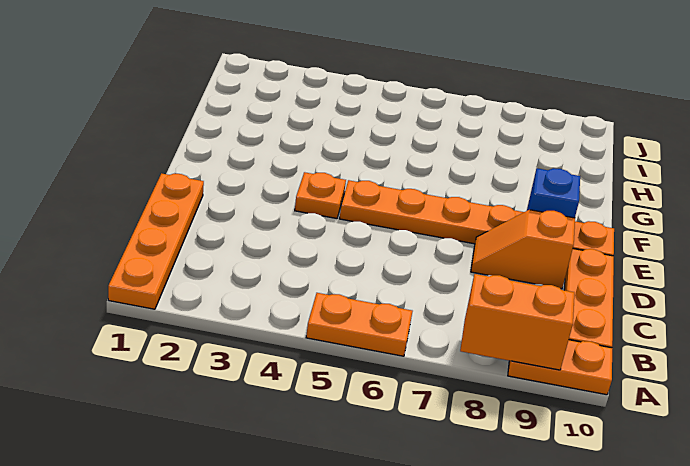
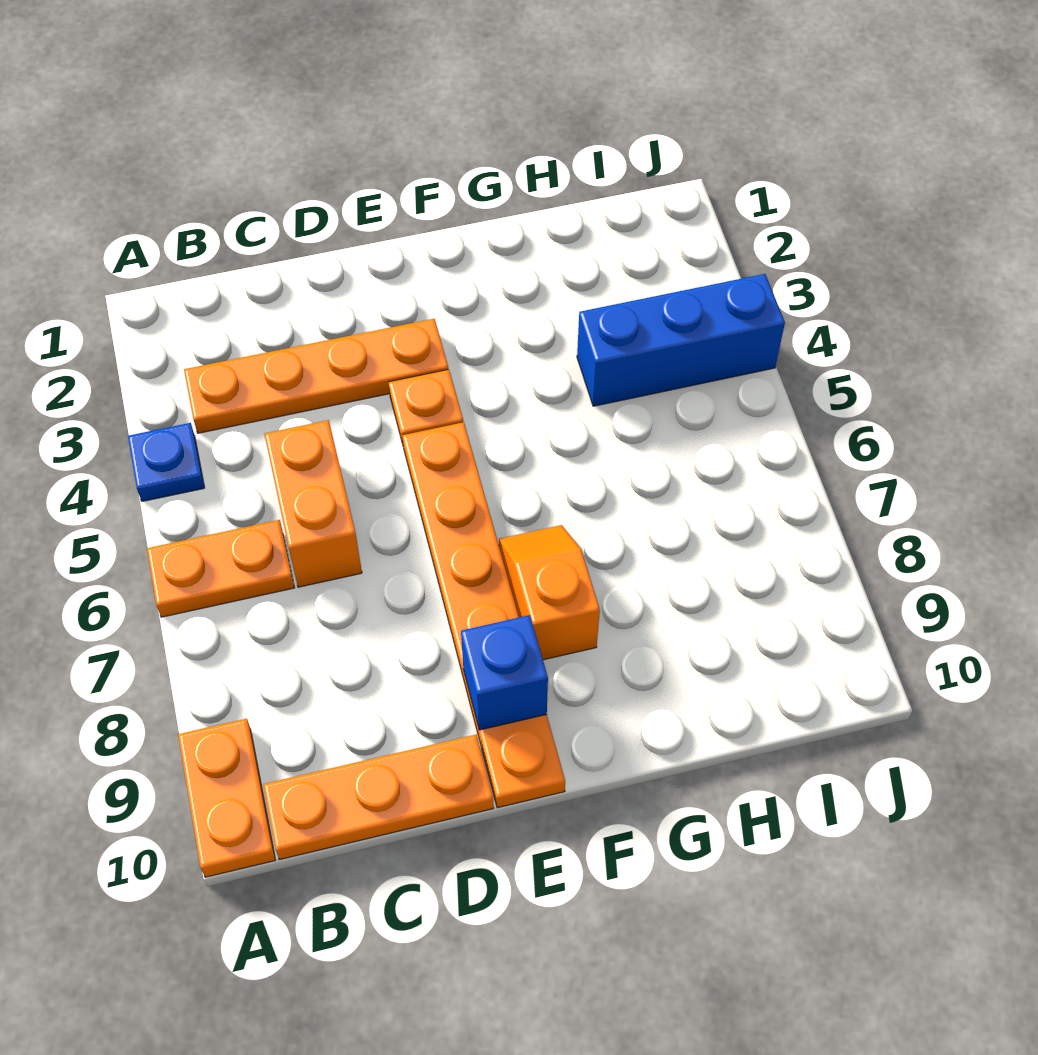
orange plate A1:D1 level 1 -> orange plate B3:E3 level 1
none -> blue plate A4 level 1
orange plate A5:A6 level 1 -> orange plate A6:B6 level 1
orange brick A8:A9 level 2 -> orange brick C5:C6 level 1
orange slope D8:D9 level 1 top 9 -> orange slope F7:F8 level 1 top 8
none -> blue brick H4:J4 level 1

